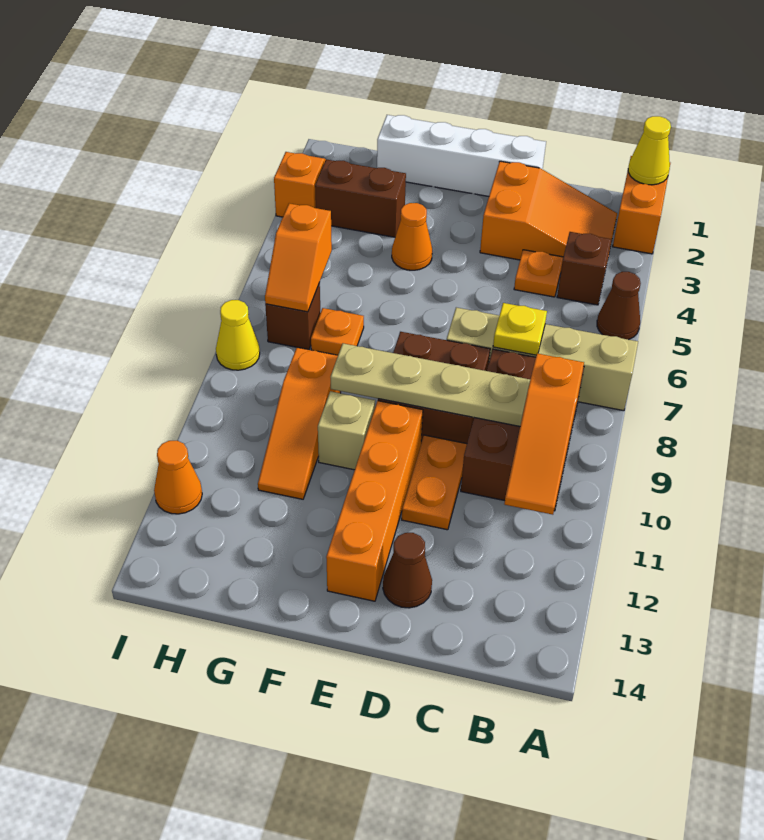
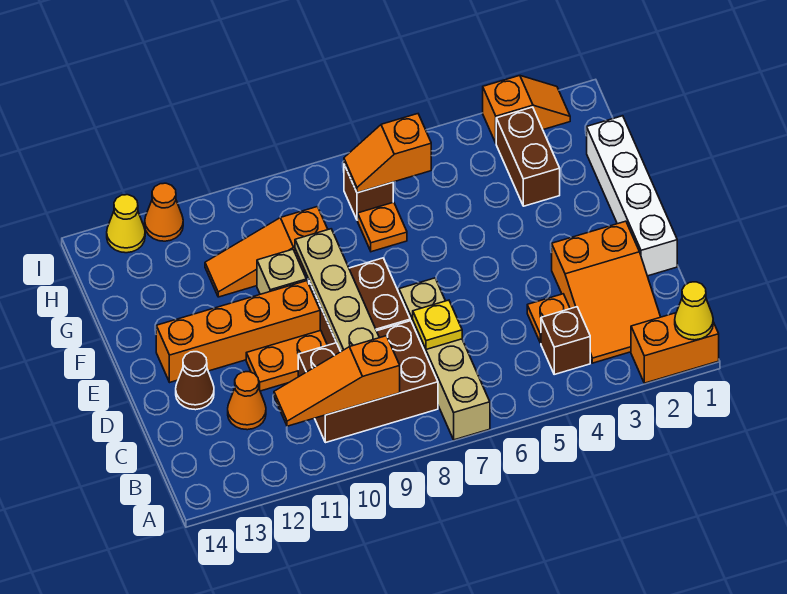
brown cone A5 level 1 -> none
orange cone F4 level 1 -> orange cone C12 level 1
yellow cone I8 level 1 -> yellow cone I13 level 1

